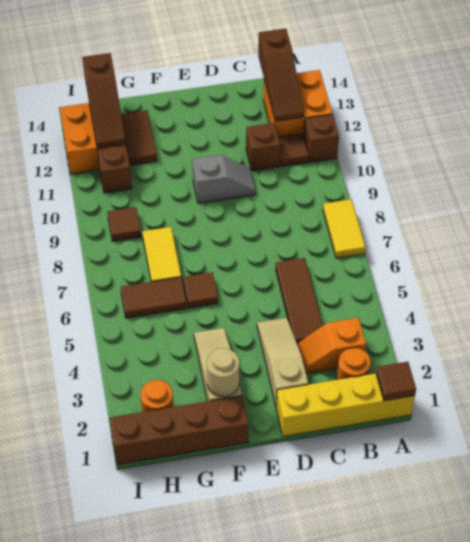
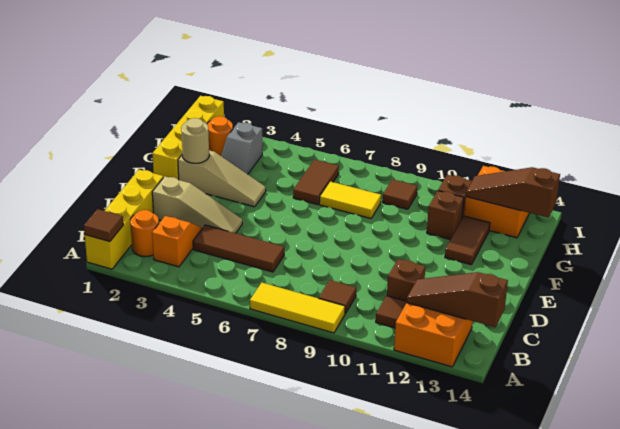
yellow tile A7:A8 level 1 -> yellow tile A7:A9 level 1
brown brick A11 level 1 -> brown brick G11 level 1
grey slope D10:E10 level 1 top E -> grey slope G3:H3 level 1 top H
brown brick F1:I1 level 1 -> yellow brick F1:I1 level 1
brown tile F6 level 1 -> brown tile B9 level 1
brown tile G12:G13 level 1 -> brown tile F12:G12 level 1

